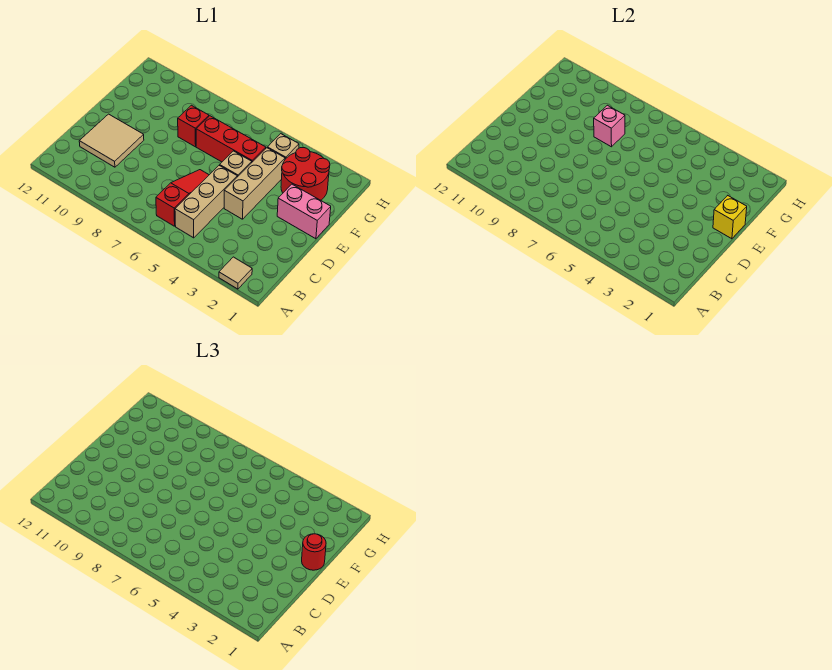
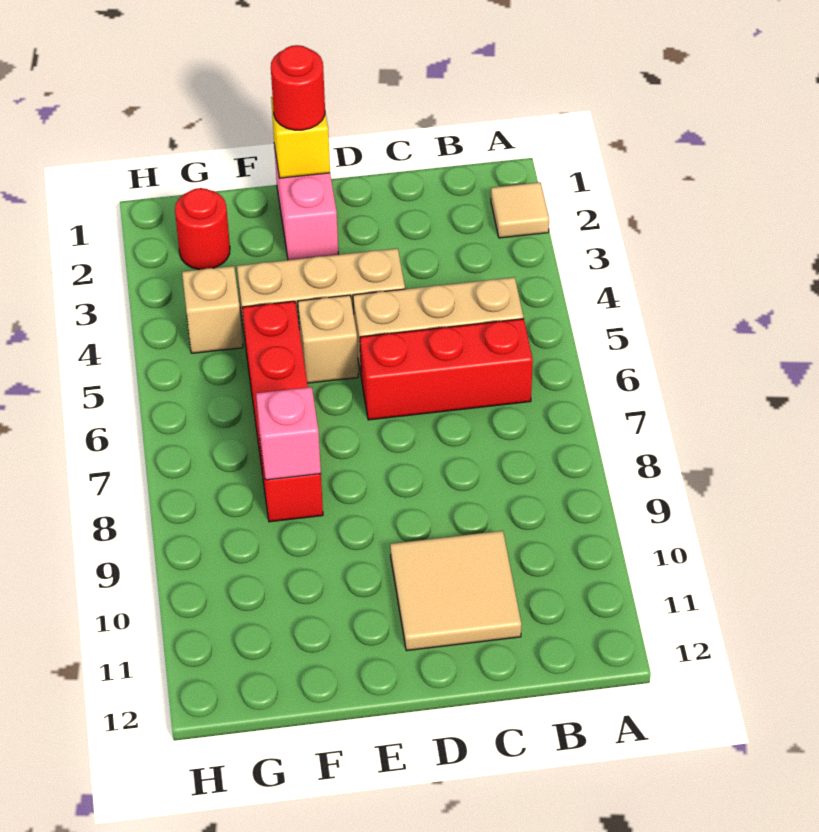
red slope B6:D6 level 1 top B -> red brick B6:D6 level 1
red round brick F2:G3 level 1 -> red round brick G2 level 1

